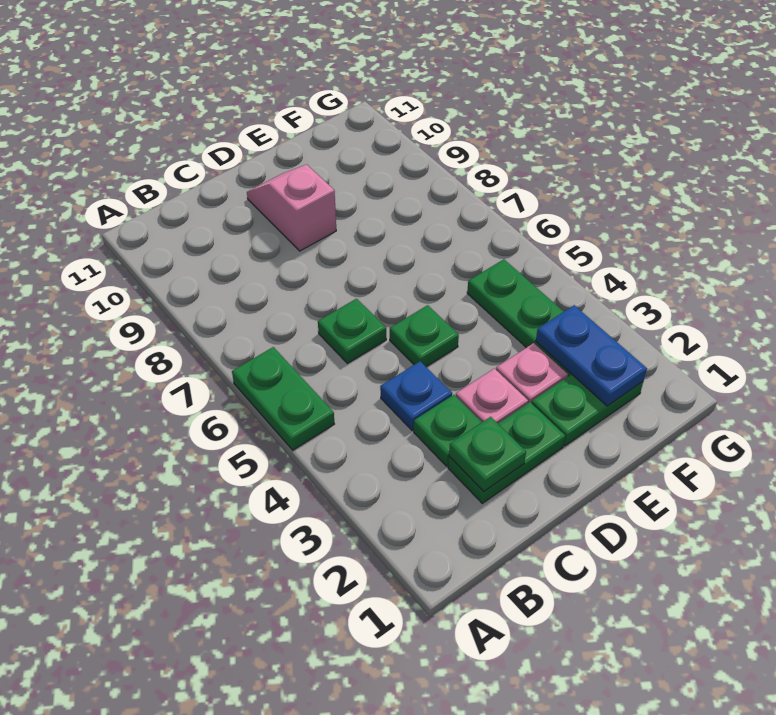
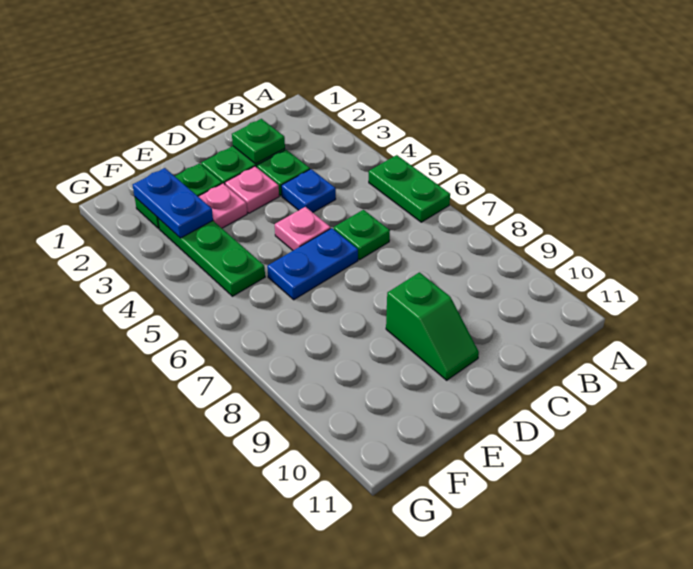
green plate D5 level 1 -> pink plate D5 level 1
none -> blue plate D6:E6 level 1
pink slope D9:D10 level 1 top 9 -> green slope D9:D10 level 1 top 9

